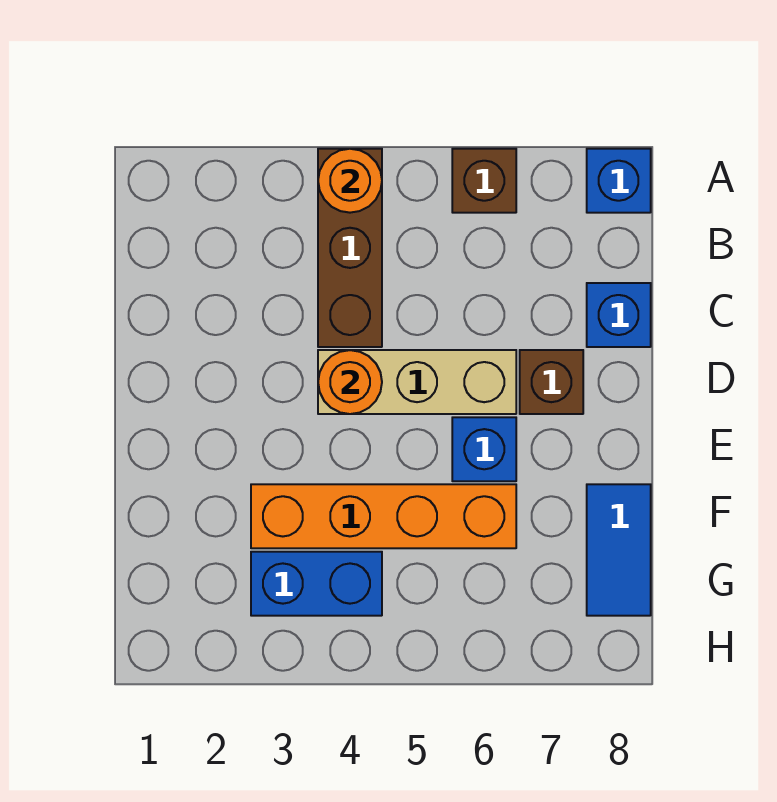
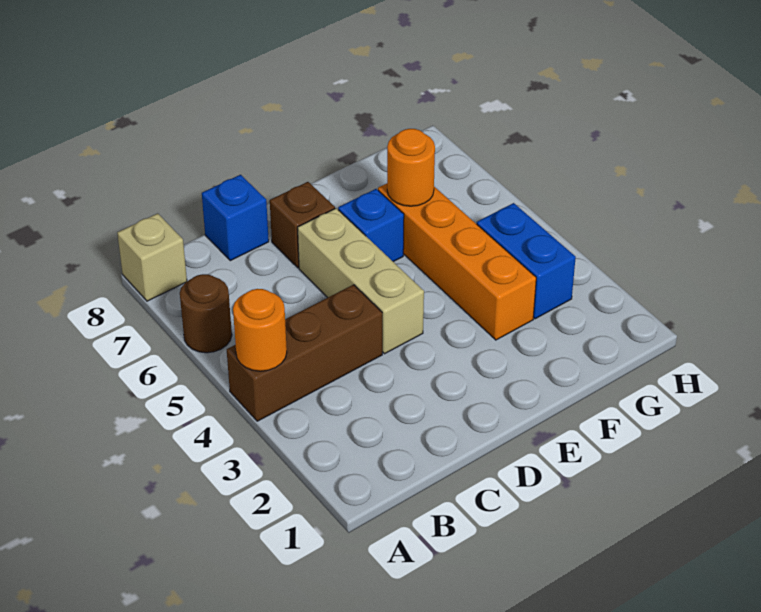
brown brick A6 level 1 -> brown round brick A6 level 1
blue brick A8 level 1 -> tan brick A8 level 1
orange round brick D4 level 2 -> orange round brick F6 level 2
blue tile F8:G8 level 1 -> none

